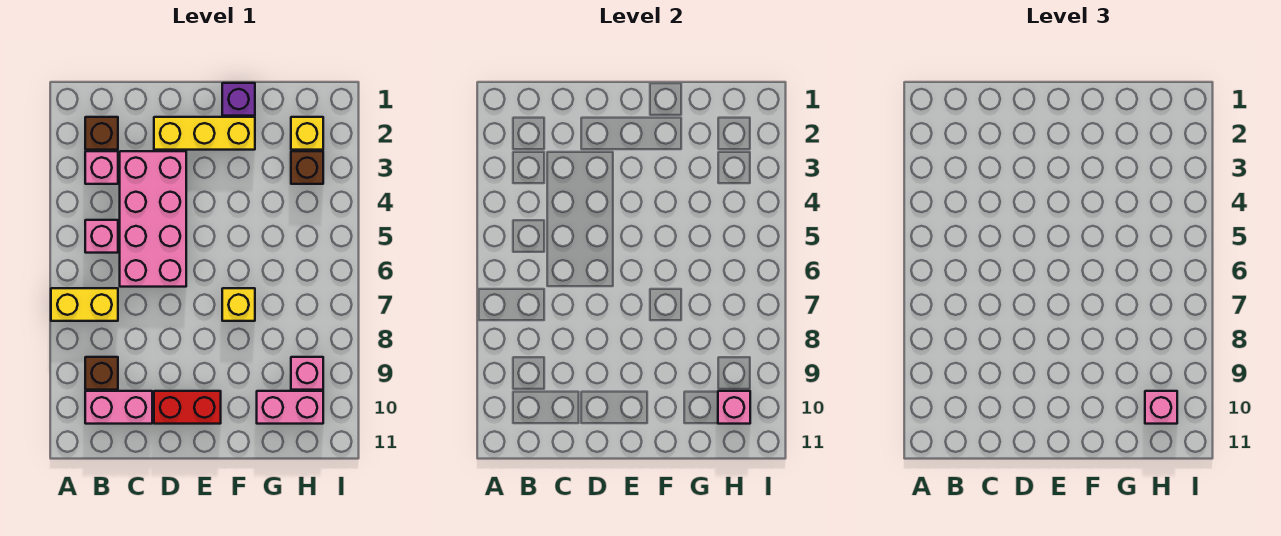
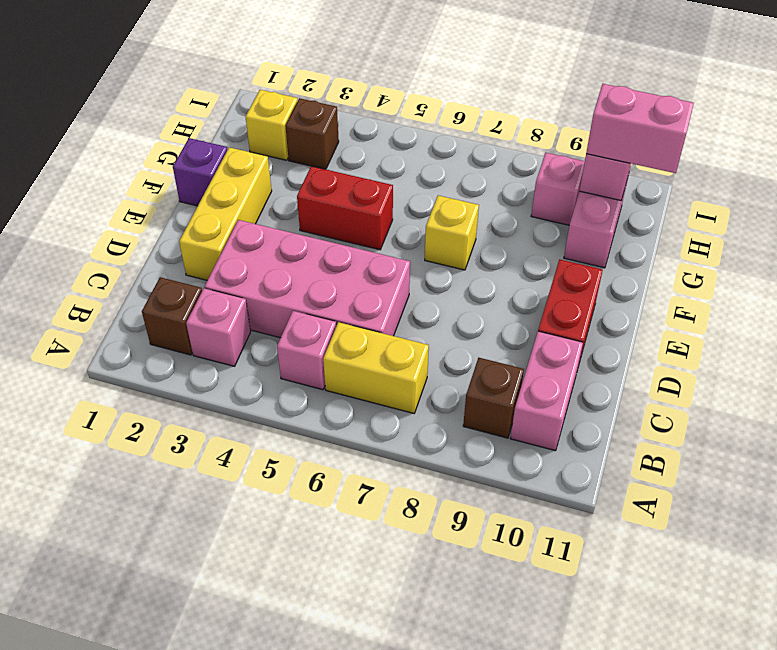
yellow brick A7:B7 level 1 -> yellow brick B6:B7 level 1
none -> red brick F4:F5 level 1
pink brick H10 level 3 -> pink brick H10:H11 level 3

